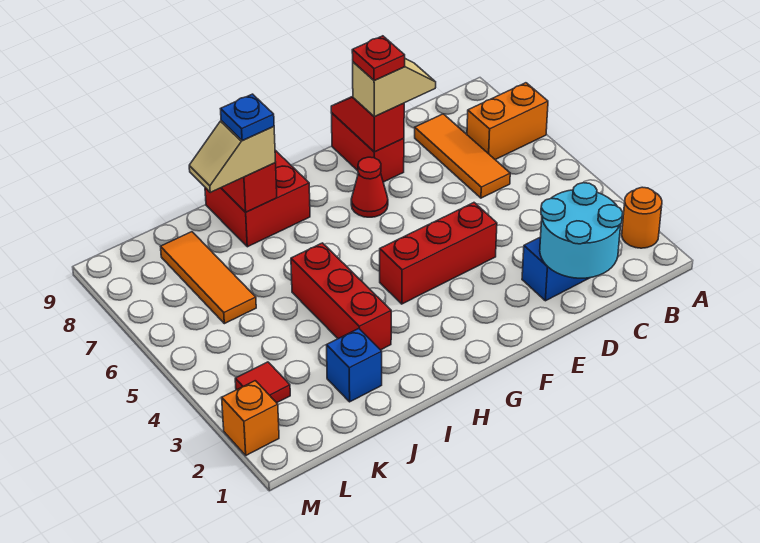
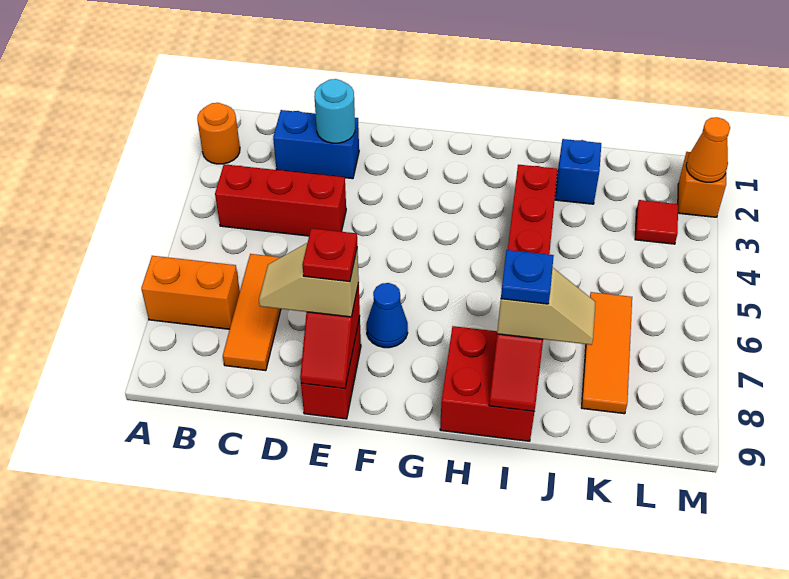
cyan round brick C1:D2 level 2 -> cyan round brick D2 level 2
red brick E4:G4 level 1 -> red brick B4:D4 level 1
red cone F7 level 1 -> blue cone F7 level 1
none -> orange cone M2 level 2

